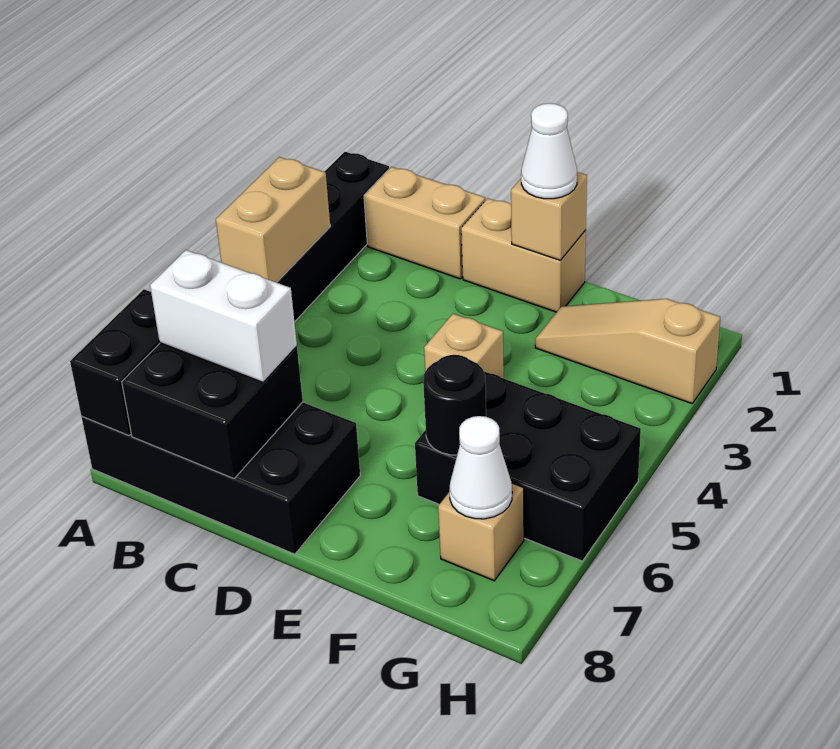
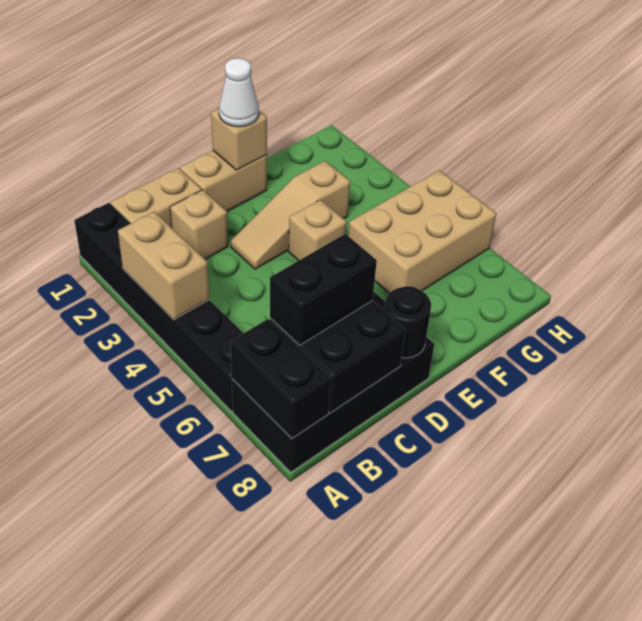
white brick B7:C7 level 3 -> black brick B7:C7 level 3
tan slope F2:H2 level 1 top H -> tan slope D3:F3 level 1 top F
black brick F5:H6 level 1 -> tan brick F5:H6 level 1
black round brick F6 level 2 -> black round brick D8 level 2
tan brick G7 level 1 -> tan brick C2 level 1
white cone G7 level 2 -> none

